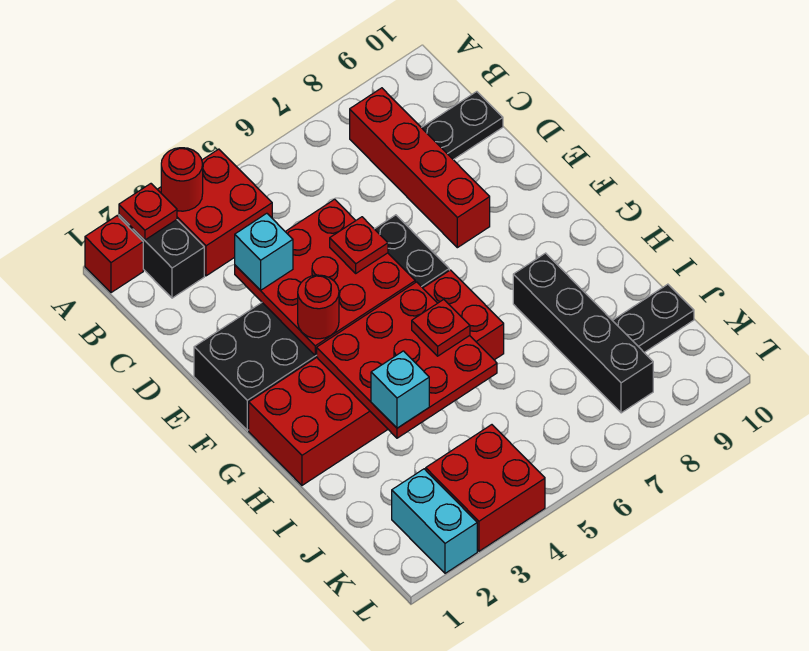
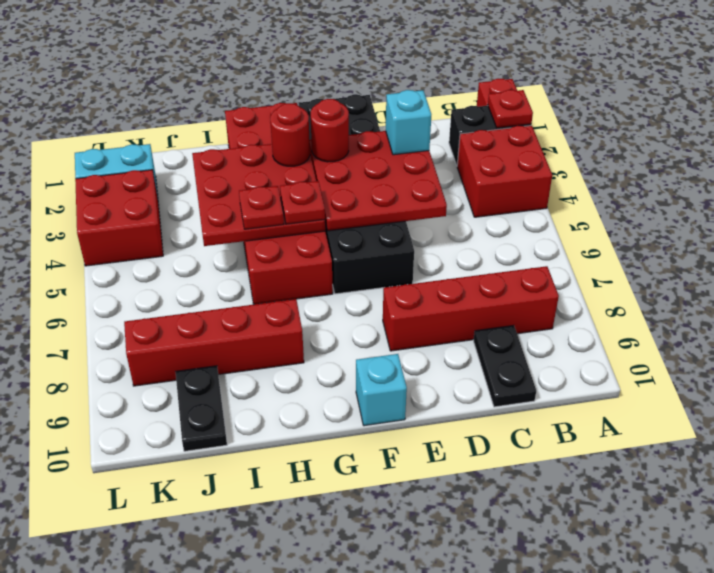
red round brick A3 level 2 -> red round brick G3 level 3
red plate E5 level 3 -> red plate G5 level 3
black brick H8:K8 level 1 -> red brick H8:K8 level 1
cyan brick I3 level 3 -> cyan brick F10 level 1

